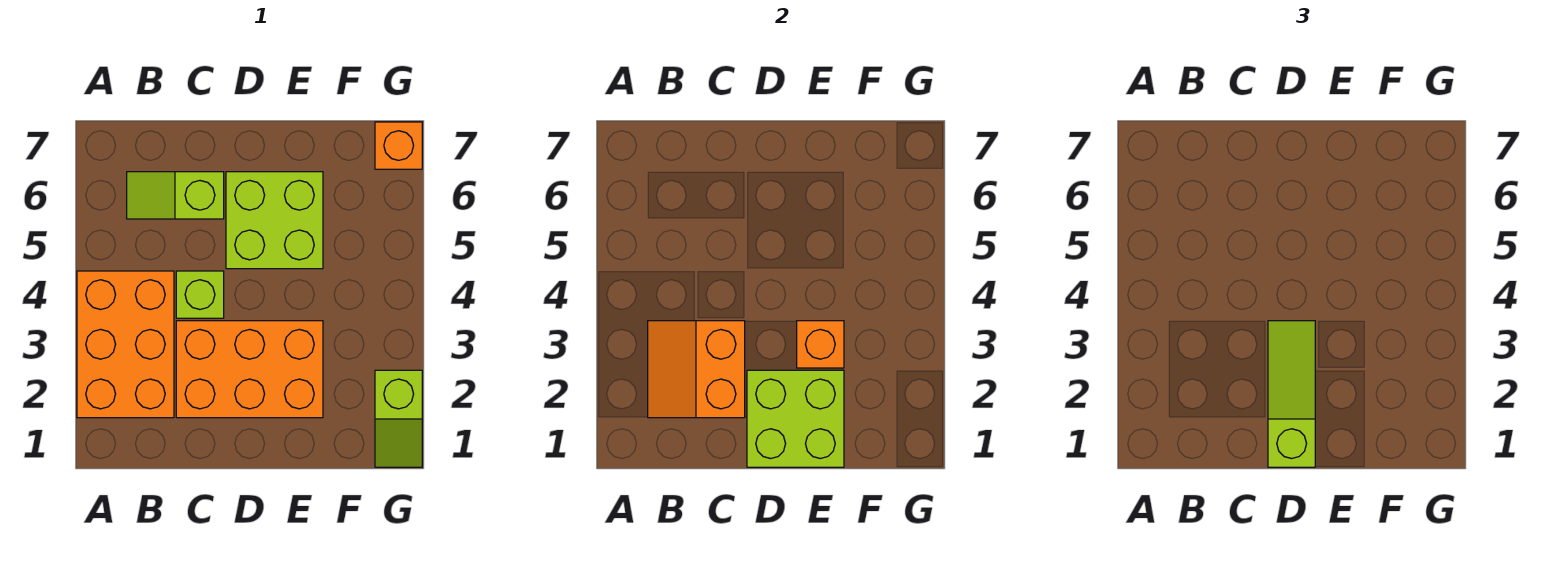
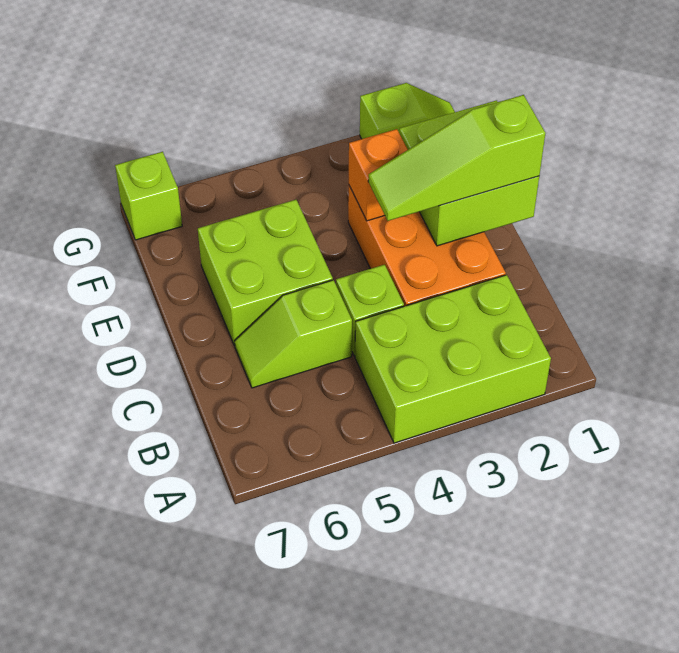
orange brick A2:B4 level 1 -> lime brick A2:B4 level 1
orange slope B2:C3 level 2 top C -> none
lime slope B6:C6 level 1 top C -> lime slope C5:C6 level 1 top 5
orange brick G7 level 1 -> lime brick G7 level 1

